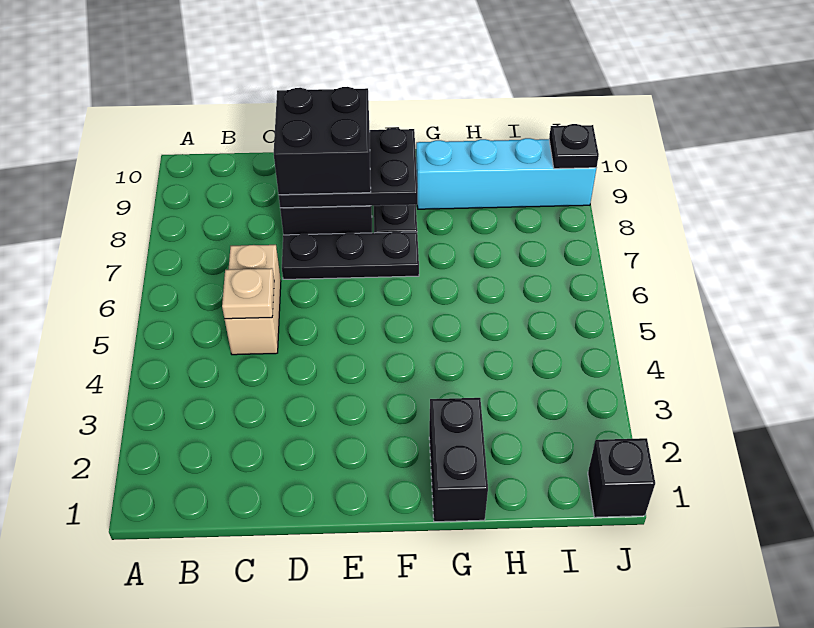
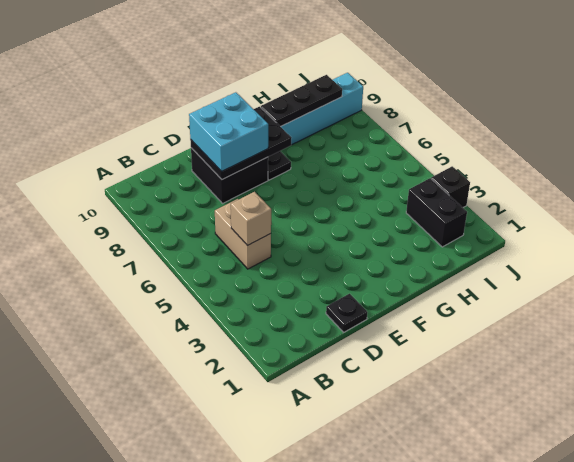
tan plate C5 level 2 -> tan brick C5 level 2
black plate D7:F7 level 1 -> black plate G9:I9 level 2
black brick D8:E9 level 3 -> cyan brick D8:E9 level 3
black brick G1:G2 level 1 -> black brick I2:I3 level 1
black brick J1 level 1 -> black brick J3 level 1
black plate J9 level 2 -> black plate D1 level 1

